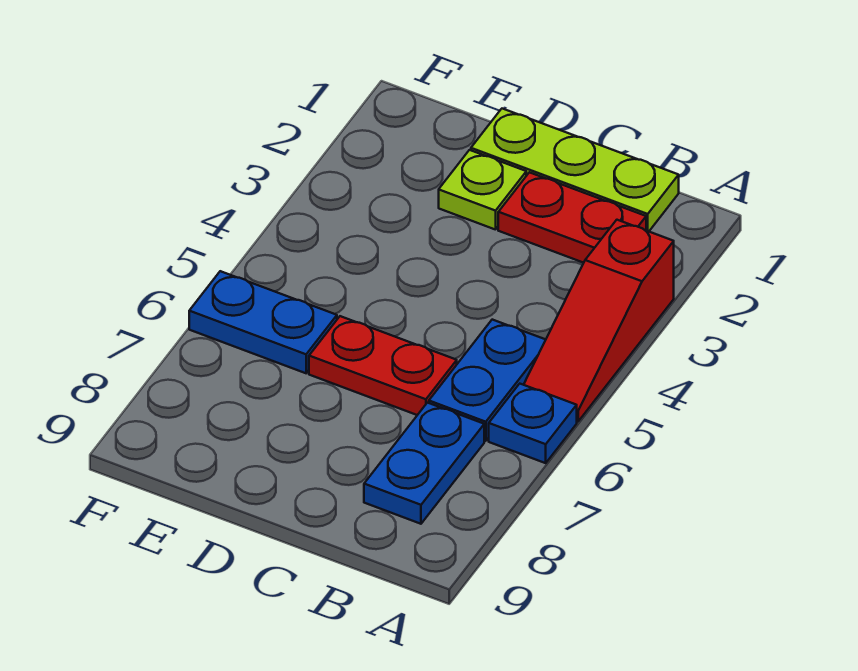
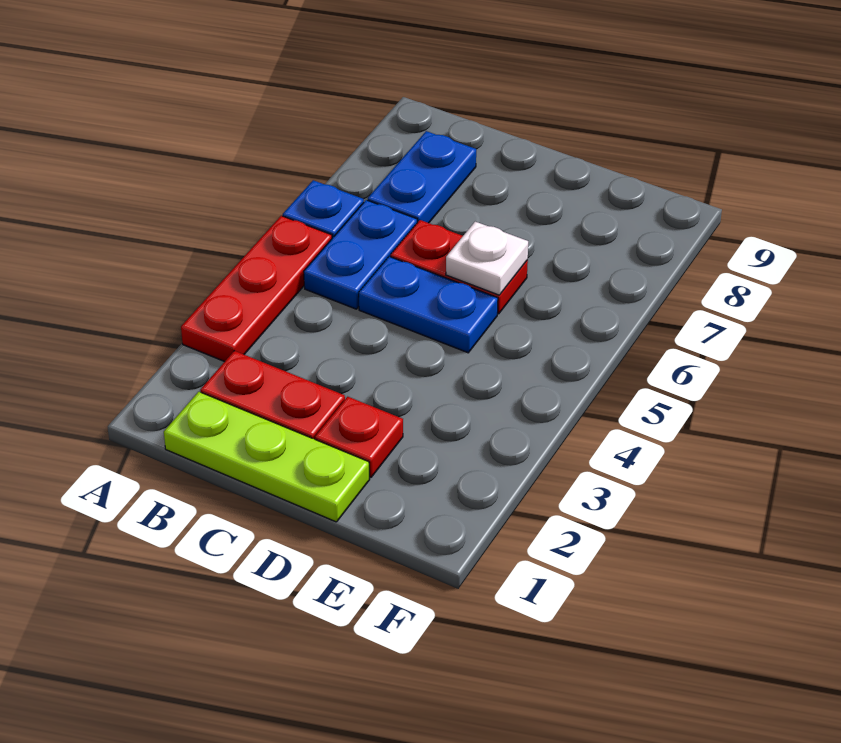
red slope A3:A5 level 1 top 3 -> red plate A3:A5 level 1
lime plate D2 level 1 -> red plate D2 level 1
none -> white plate D6 level 2
blue plate E6:F6 level 1 -> blue plate C5:D5 level 1

